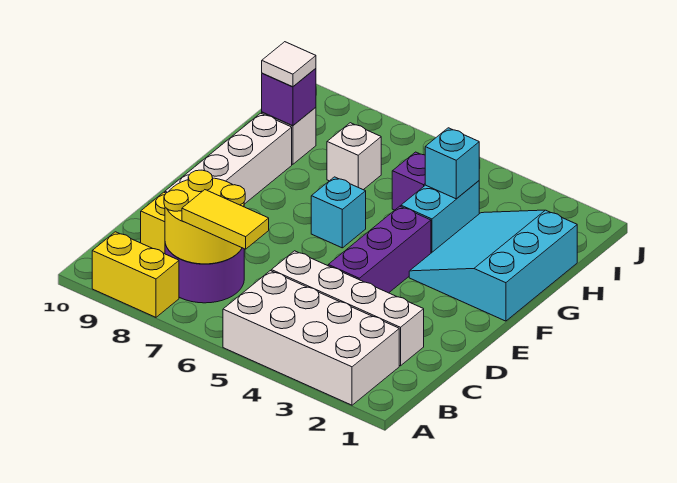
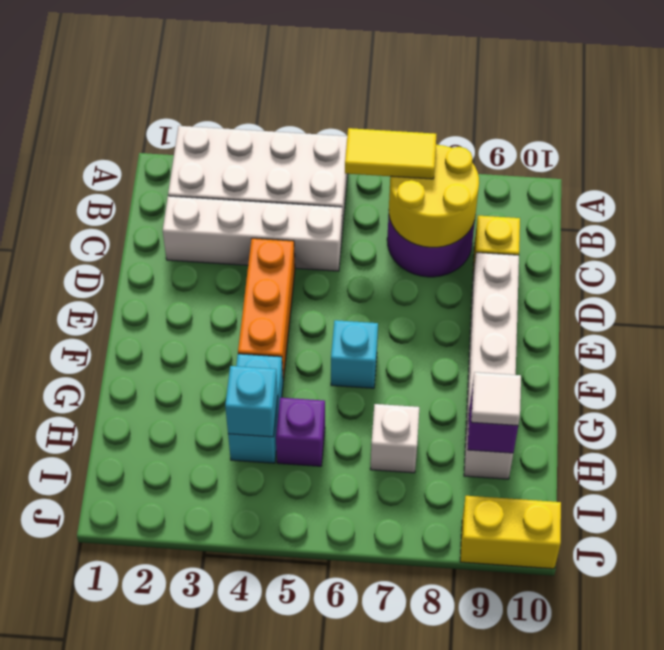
yellow brick A8:A9 level 1 -> yellow brick J9:J10 level 1
purple brick D4:F4 level 1 -> orange brick D4:F4 level 1
cyan slope F1:H3 level 1 top 1 -> none

